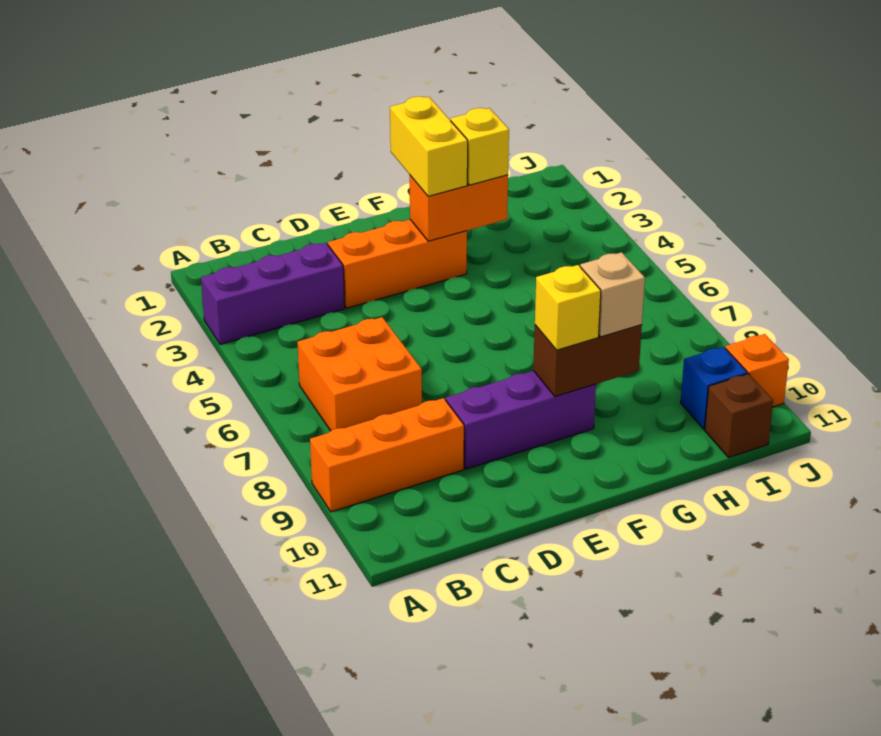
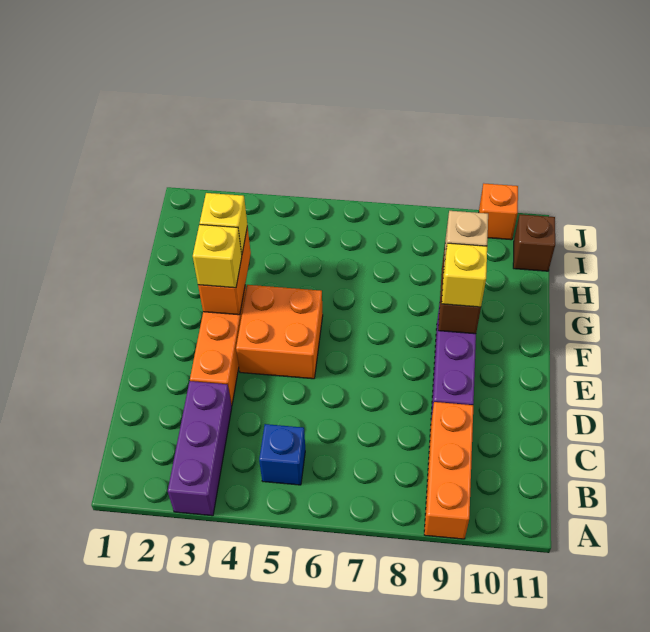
orange brick B6:C7 level 1 -> orange brick E4:F5 level 1
yellow brick F2:F3 level 3 -> yellow brick F3 level 3
blue brick I10 level 1 -> blue brick B5 level 1

